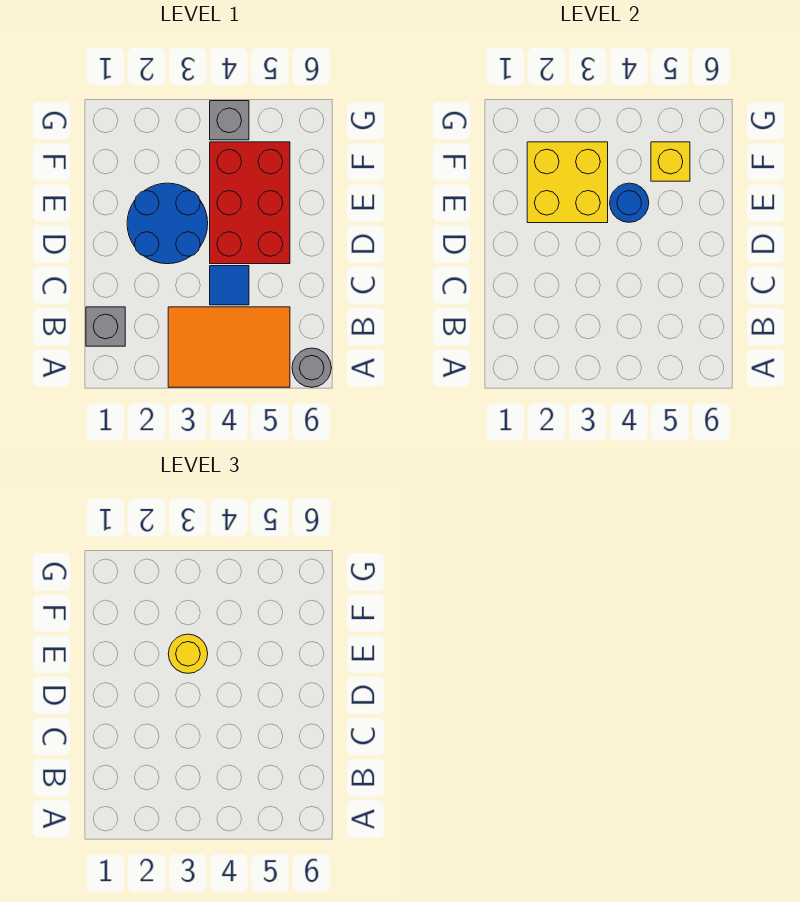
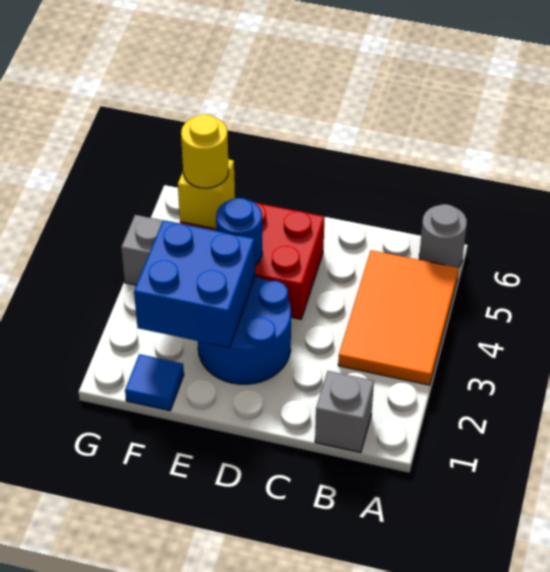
blue tile C4 level 1 -> blue tile F1 level 1
yellow brick E2:F3 level 2 -> blue brick E2:F3 level 2
yellow round brick E3 level 3 -> yellow round brick F5 level 3

